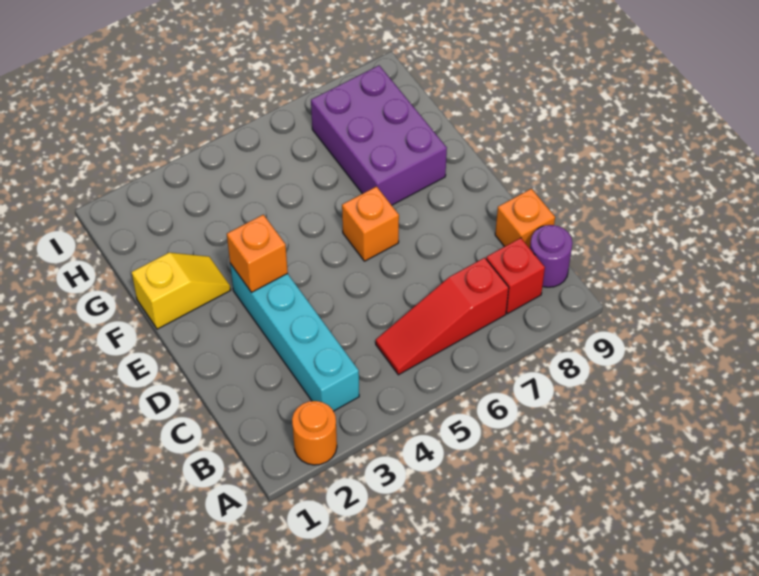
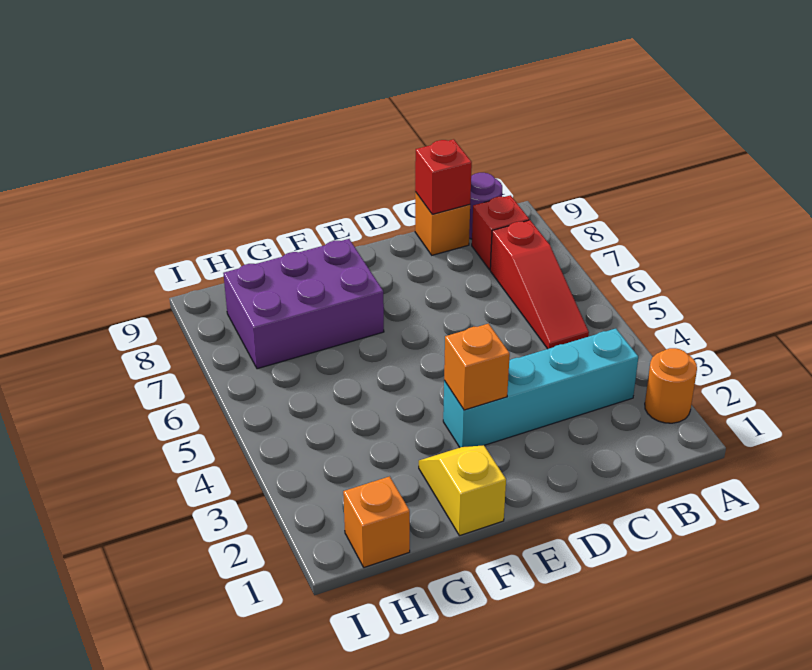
none -> red brick C9 level 2
orange brick E6 level 1 -> orange brick H1 level 1

